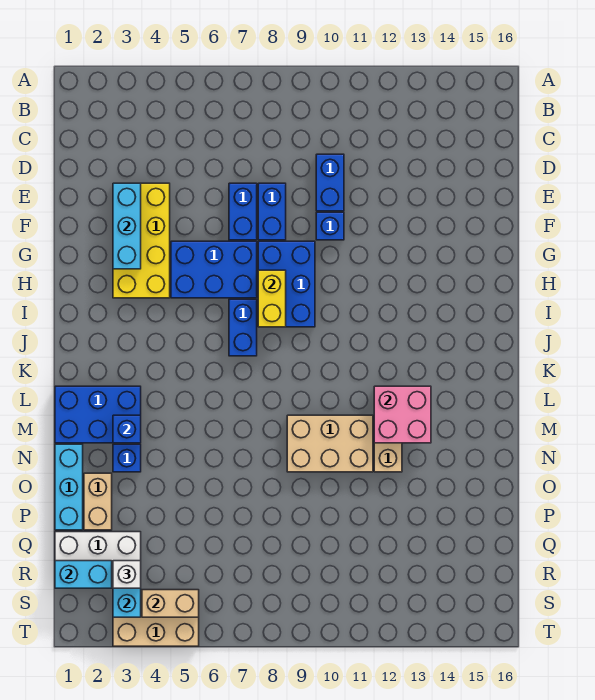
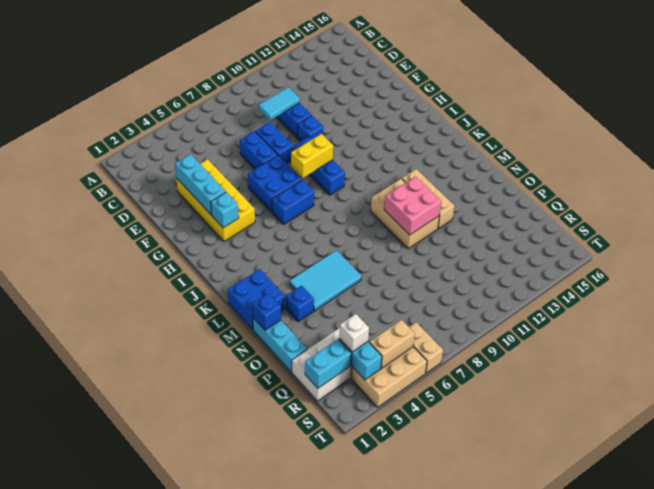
none -> cyan tile D9:D10 level 2
blue brick G5:H7 level 1 -> blue brick G6:H7 level 1
blue brick G8:I9 level 1 -> blue brick G9:I9 level 1
none -> cyan brick H3 level 2
yellow brick H8:I8 level 2 -> yellow brick H8:H9 level 2
blue brick I7:J7 level 1 -> blue brick I6:I7 level 1
blue brick L1:M3 level 1 -> blue brick L1:M2 level 1
pink brick L12:M13 level 2 -> pink brick M10:N11 level 2
blue brick M3 level 2 -> blue brick N1 level 2
none -> cyan tile M4:N6 level 1
tan brick M9:N11 level 1 -> tan brick L10:N11 level 1
tan brick O2:P2 level 1 -> tan brick S6:T6 level 1

